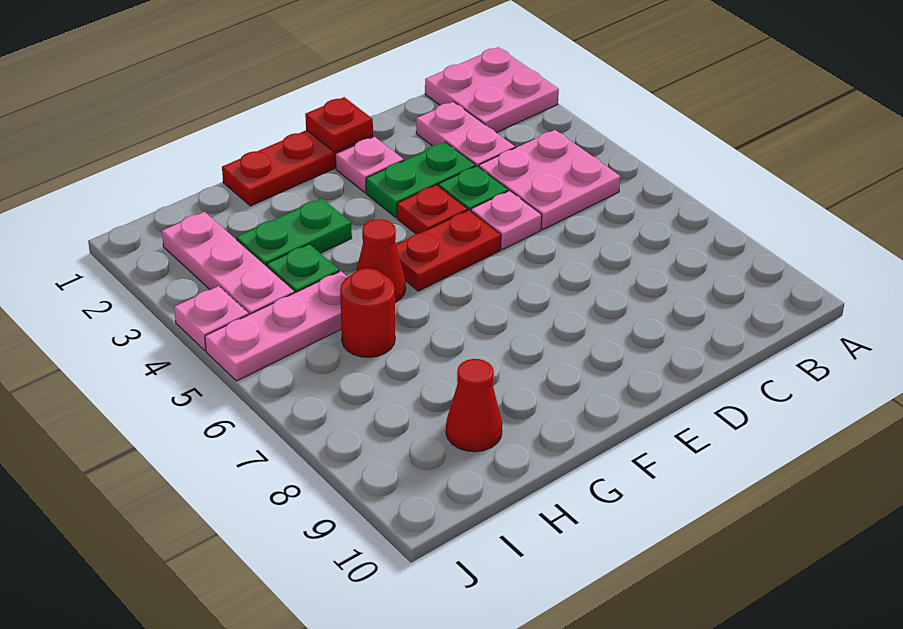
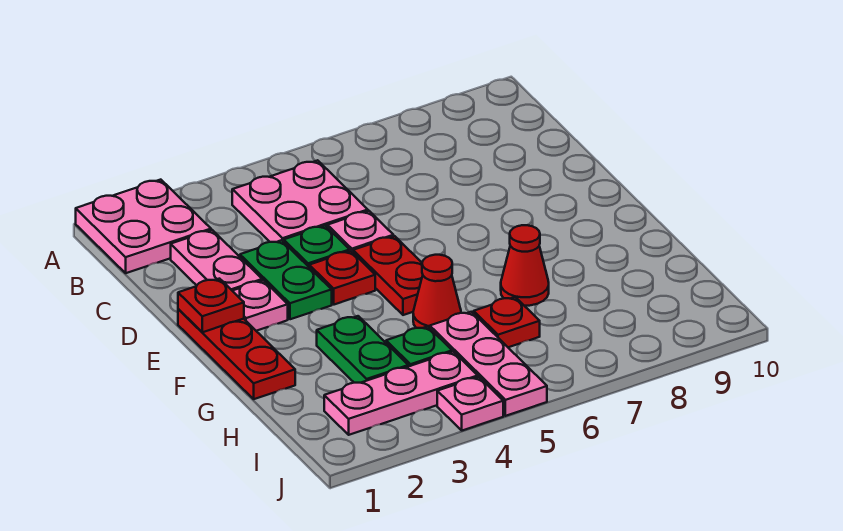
pink plate C2:C3 level 1 -> pink plate C2:D2 level 1
red round brick H6 level 1 -> red plate H6 level 1
red cone H9 level 1 -> red cone G7 level 1

